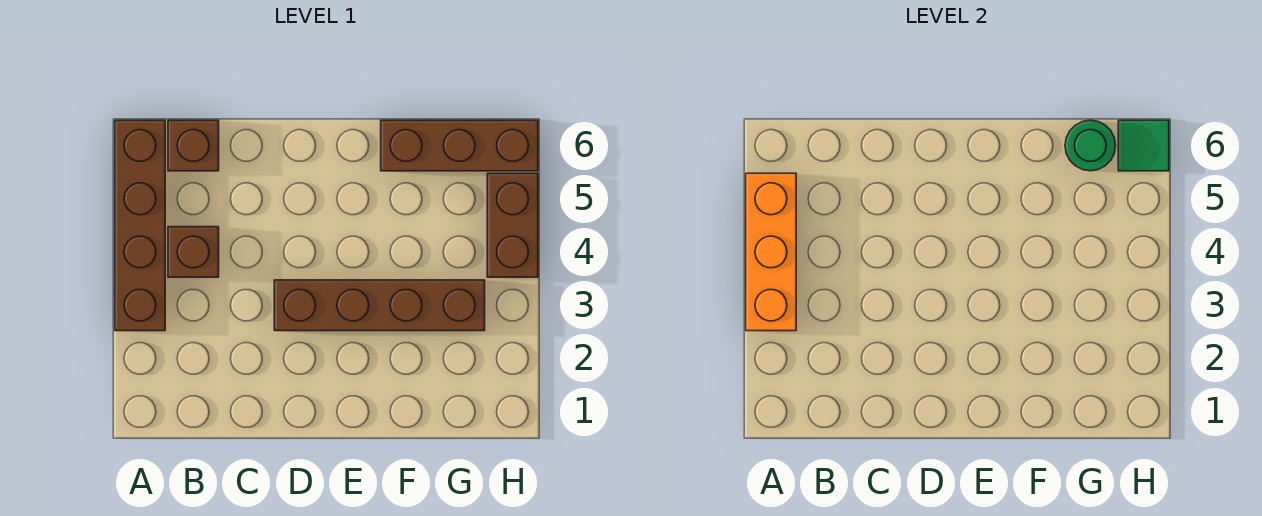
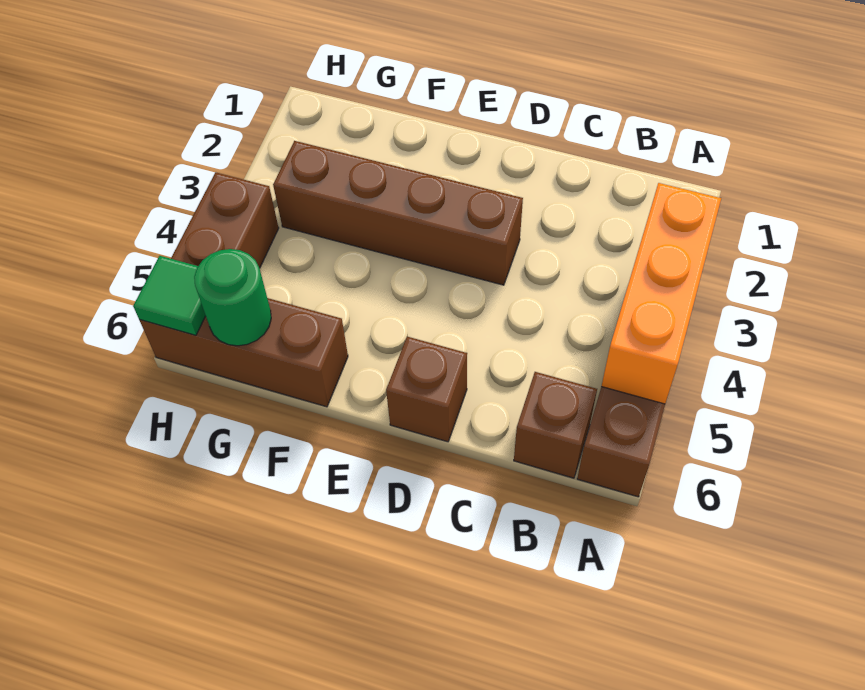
brown brick B4 level 1 -> brown brick D6 level 1

